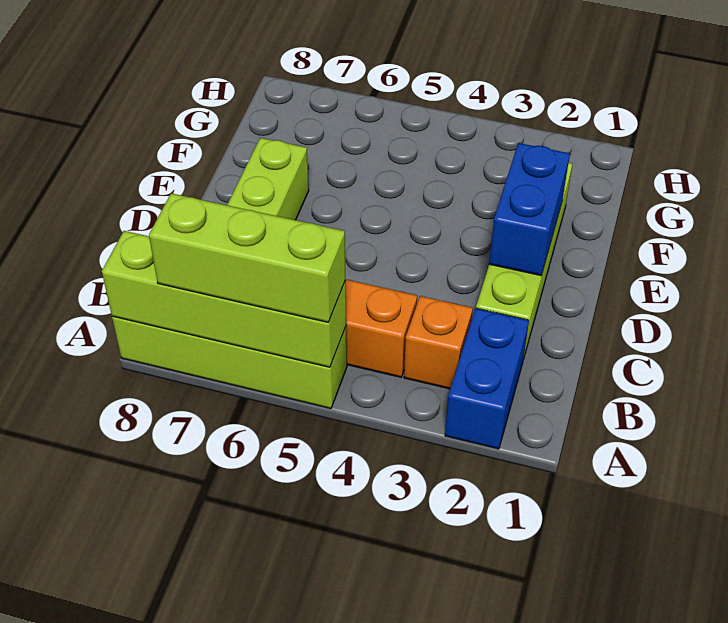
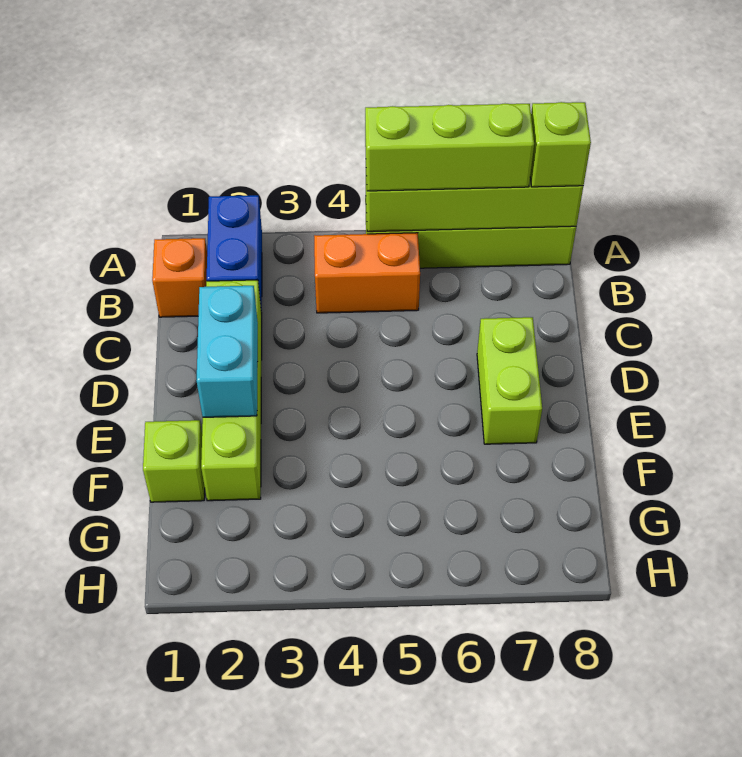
none -> lime brick A8 level 3
orange brick B3 level 1 -> orange brick B1 level 1
blue brick D2:E2 level 2 -> cyan brick D2:E2 level 2
none -> lime brick F1 level 1

